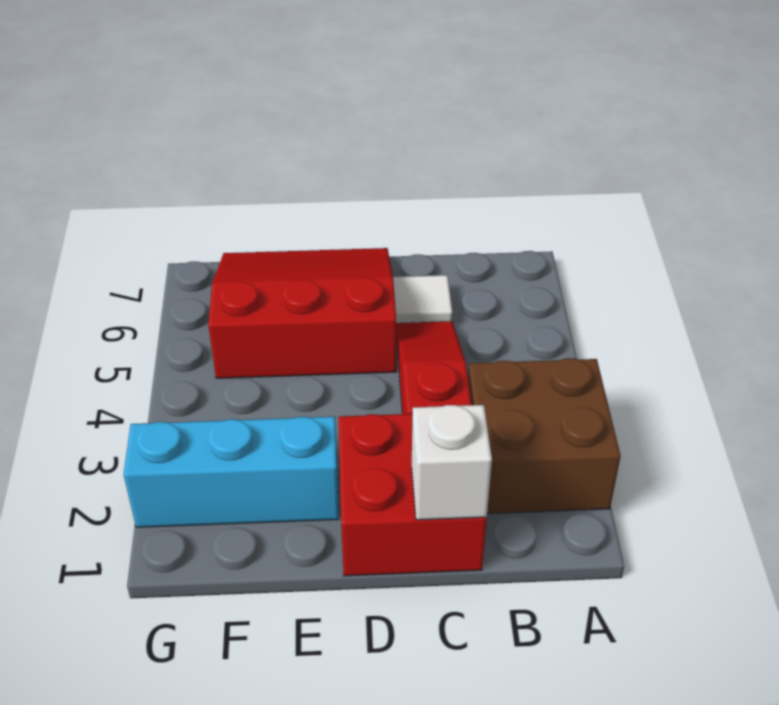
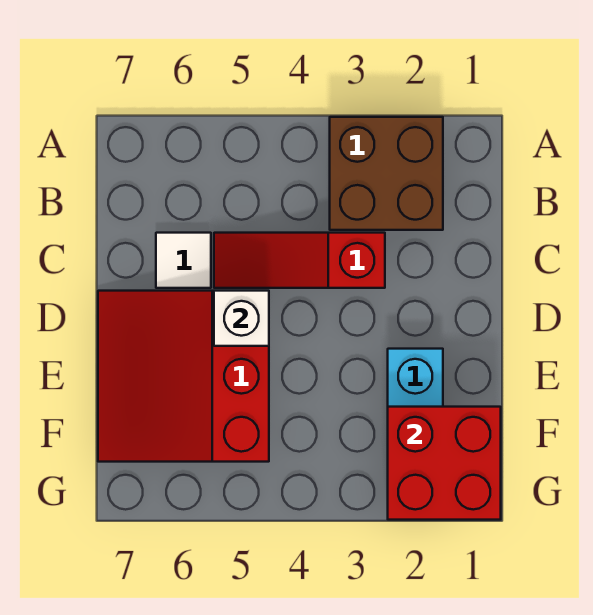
red brick C1:D2 level 1 -> red brick F1:G2 level 2
white brick C1 level 2 -> white brick D5 level 2

